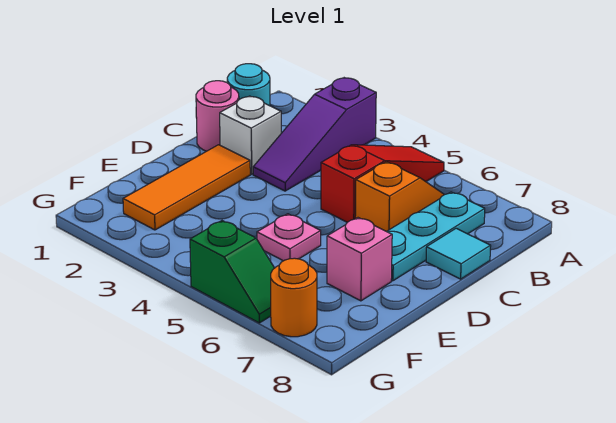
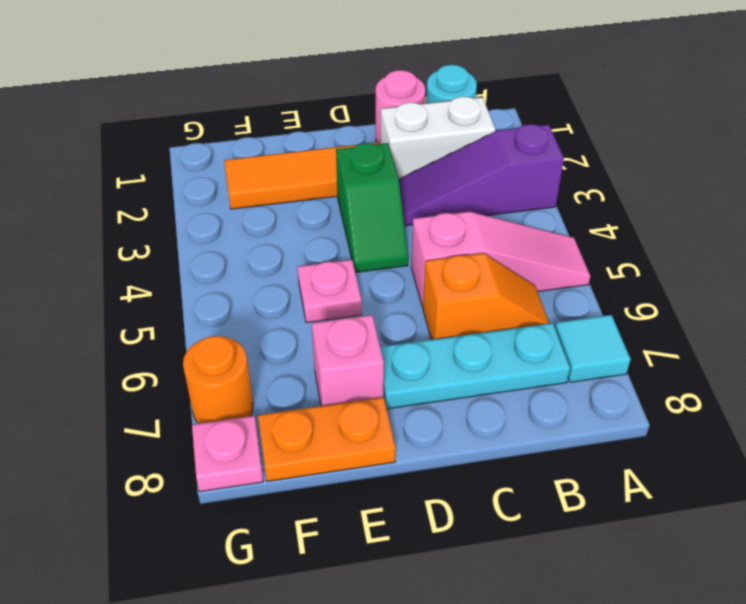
red slope A5:C5 level 1 top C -> pink slope A5:C5 level 1 top C
white brick C2 level 1 -> white brick B2:C2 level 1
cyan tile C8 level 1 -> cyan tile A7 level 1
none -> orange plate E8:F8 level 1
green slope G5:G6 level 1 top 5 -> green slope D3:D4 level 1 top 3
none -> pink plate G8 level 1

